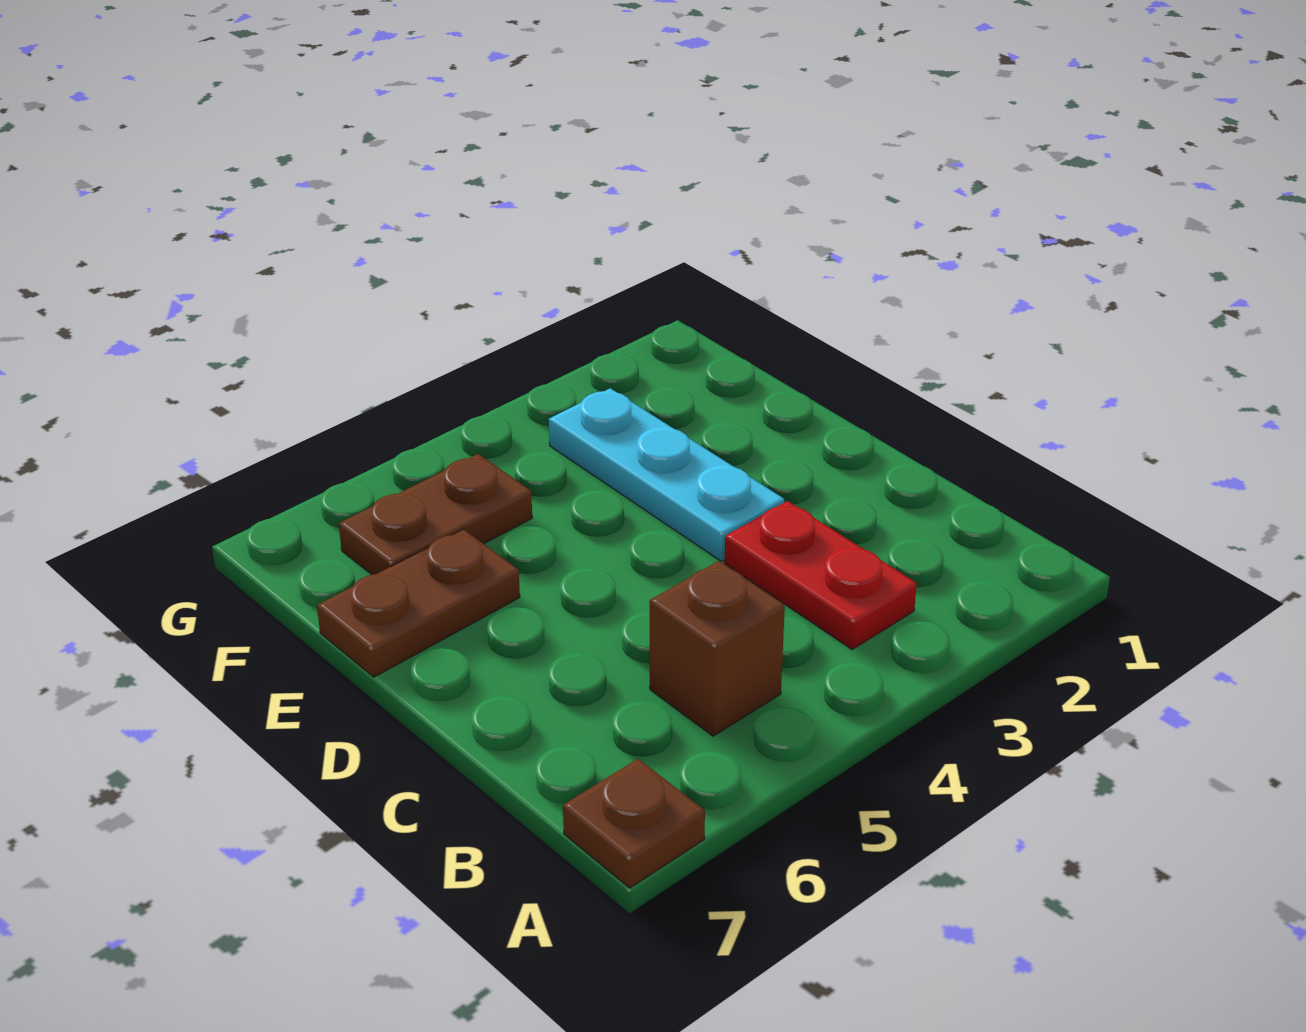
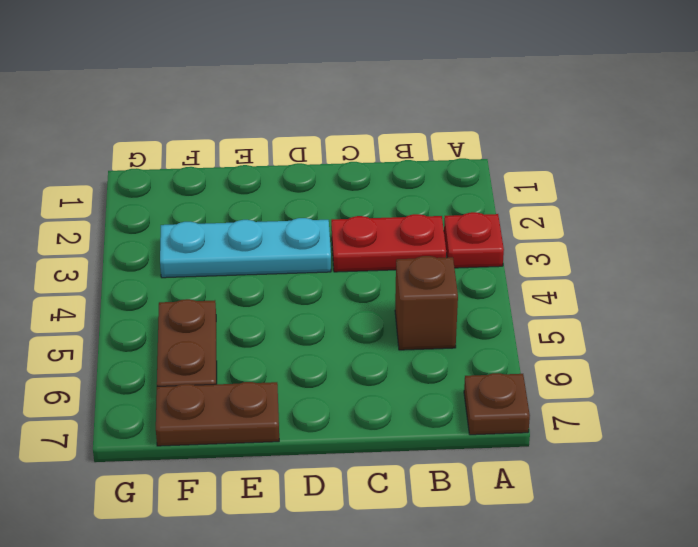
none -> red plate A3 level 1
brown plate E6:E7 level 1 -> brown plate E7:F7 level 1

